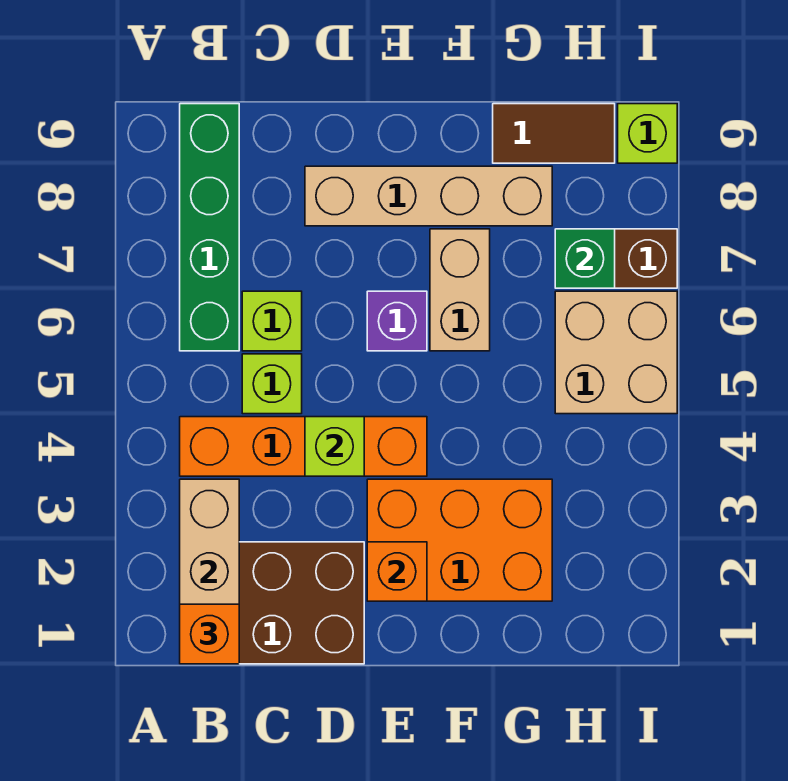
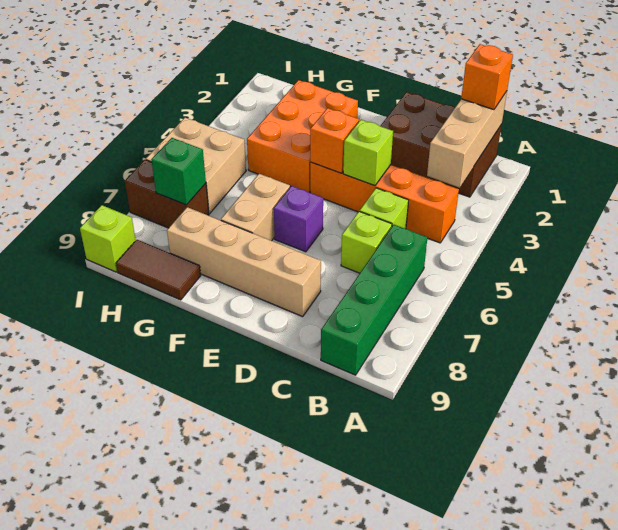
orange brick E2:G3 level 1 -> orange brick F2:G4 level 1
orange brick E2 level 2 -> orange brick E4 level 2

